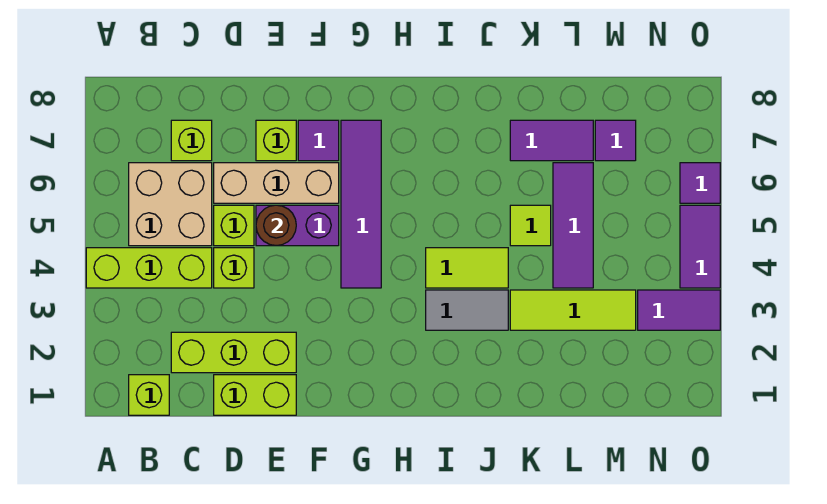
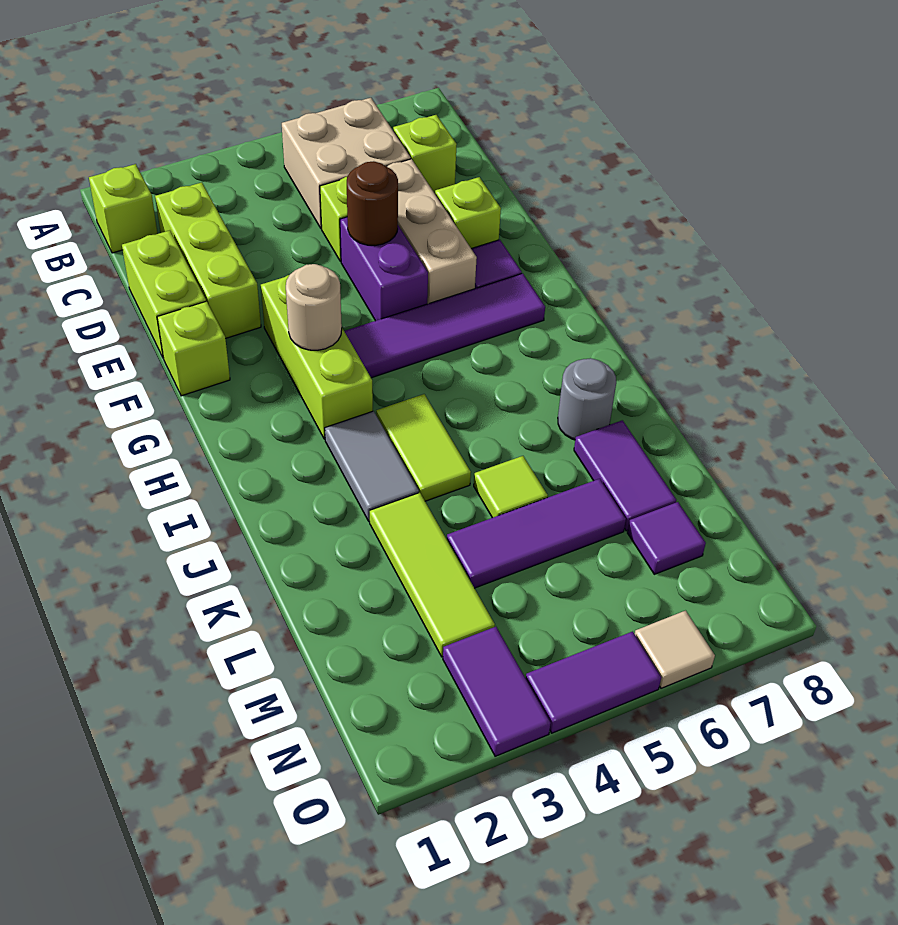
lime brick A4:C4 level 1 -> lime brick F3:H3 level 1
lime brick D4 level 1 -> lime brick F1 level 1
none -> tan round brick G3 level 2
none -> grey round brick J7 level 1
purple tile O6 level 1 -> tan tile O6 level 1

